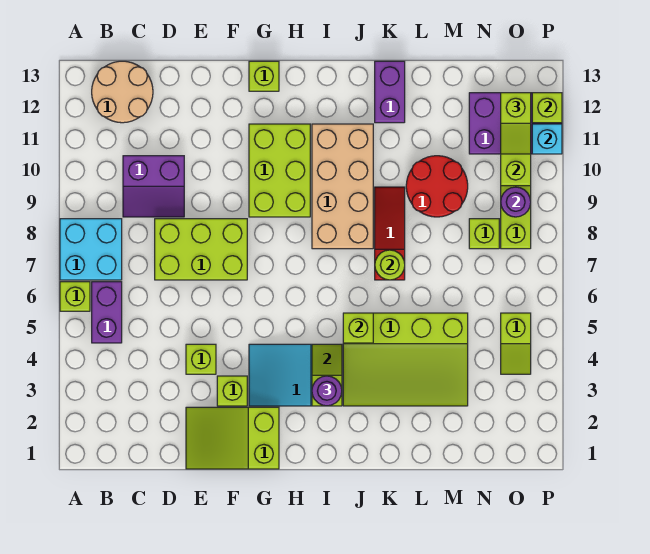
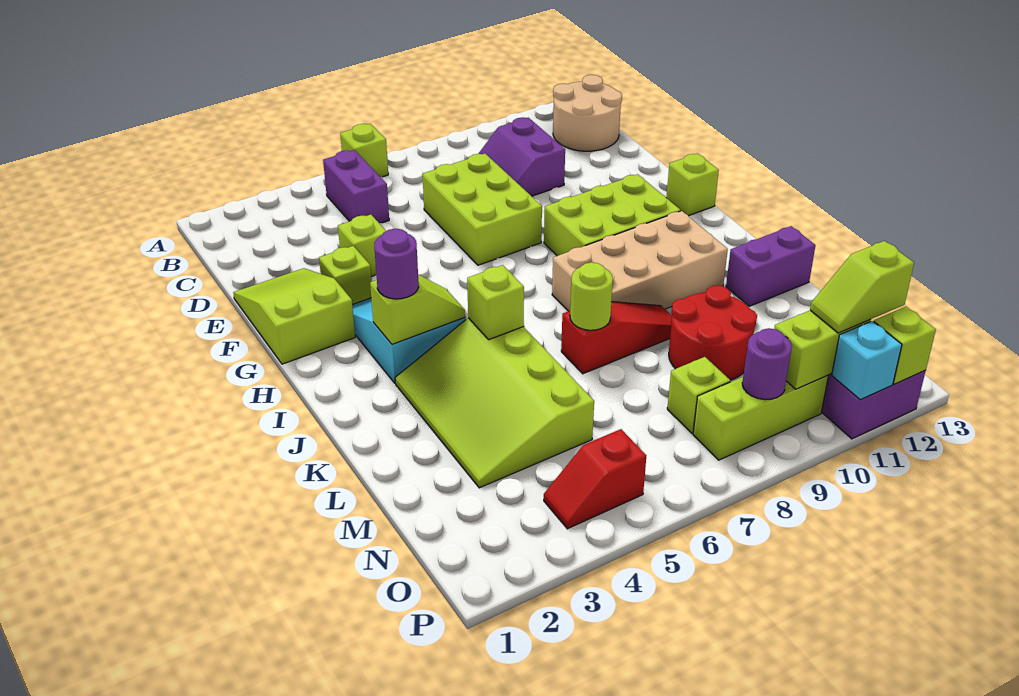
cyan brick A7:B8 level 1 -> none
purple brick B5:B6 level 1 -> purple brick B5:C5 level 1
lime slope O4:O5 level 1 top 5 -> red slope O4:O5 level 1 top 5

